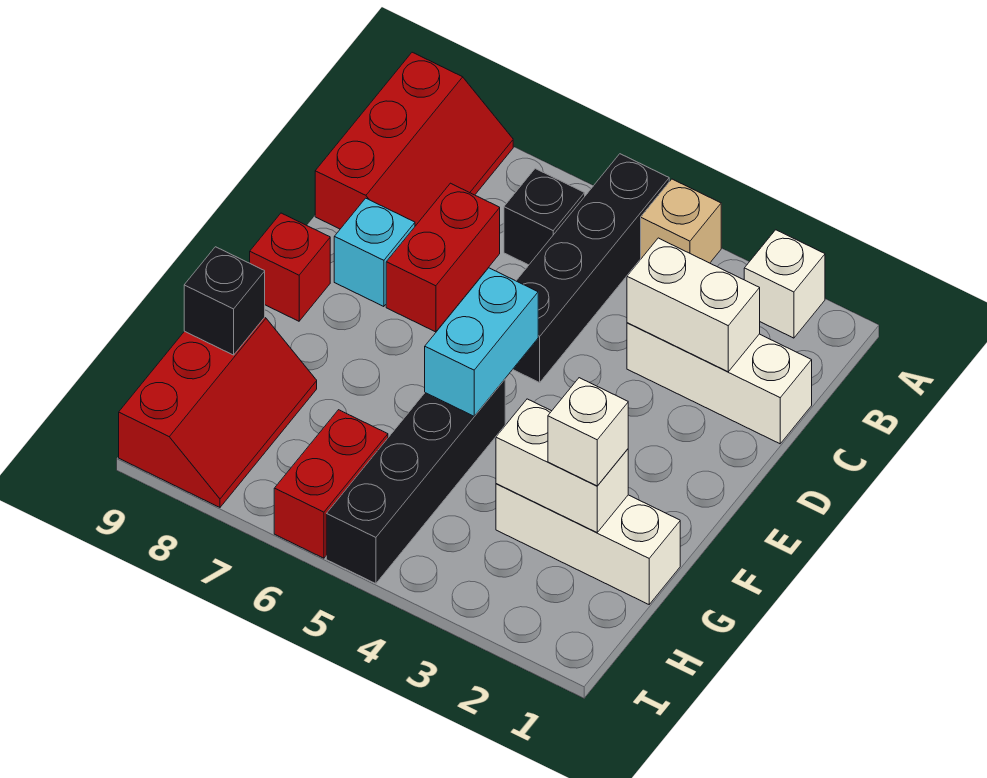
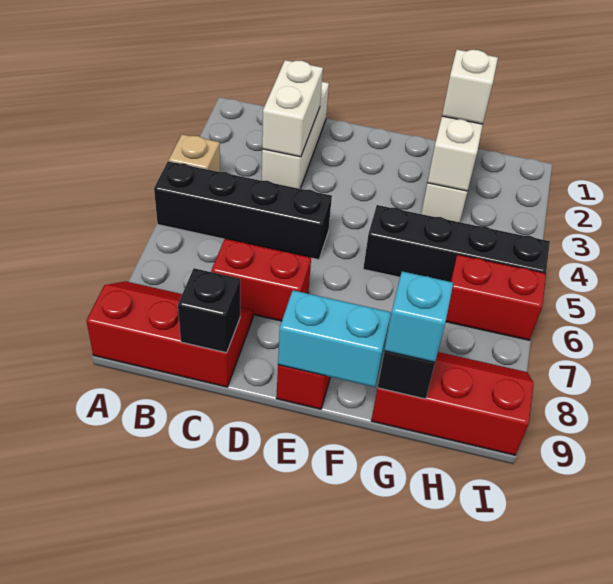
white brick A2 level 1 -> none
black brick B6 level 1 -> black brick C9 level 2
cyan brick D8 level 1 -> cyan brick G9 level 3
cyan brick E5:F5 level 2 -> cyan brick E9:F9 level 2

